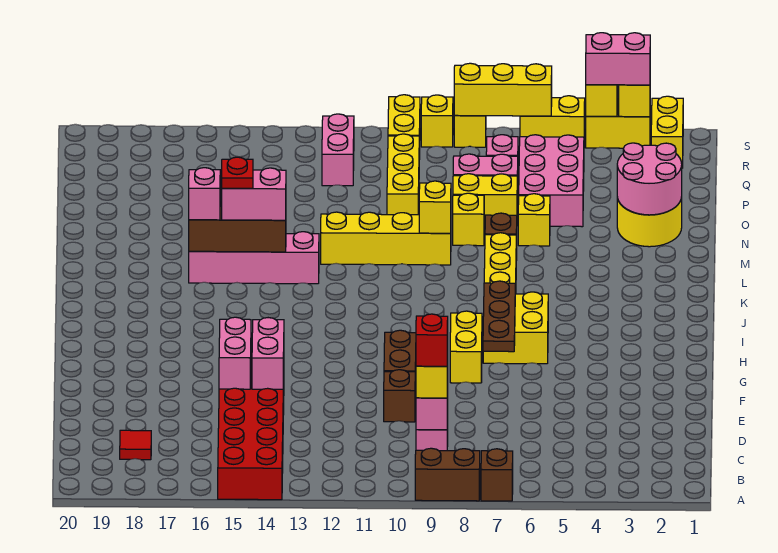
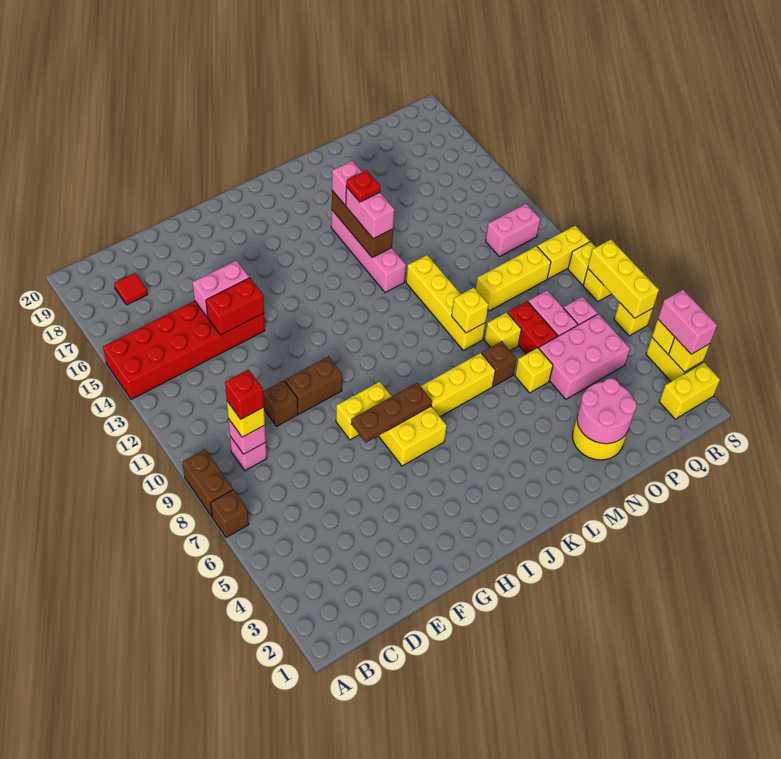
pink brick E14:F14 level 2 -> red brick E14:F14 level 2
yellow brick O7:O8 level 1 -> red brick O7:O8 level 1
yellow brick S5:S6 level 1 -> yellow brick S6 level 1

